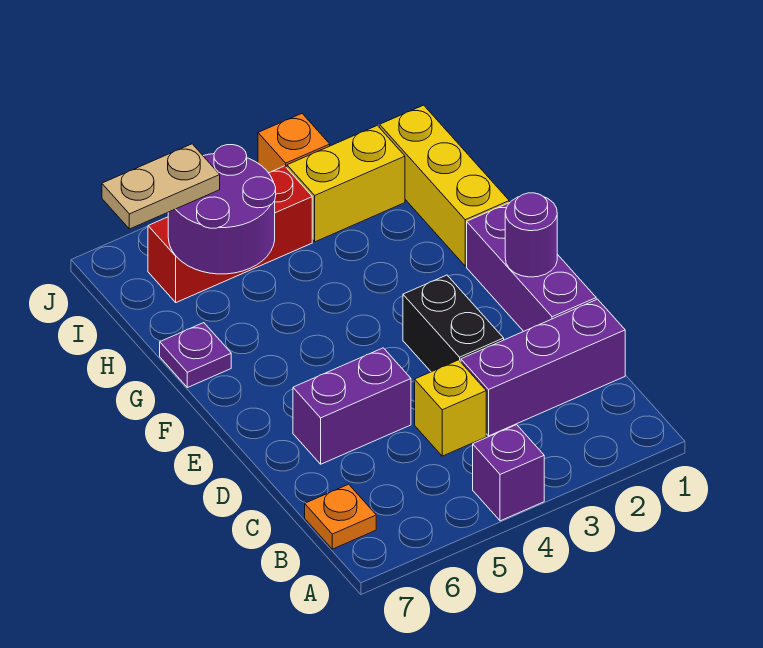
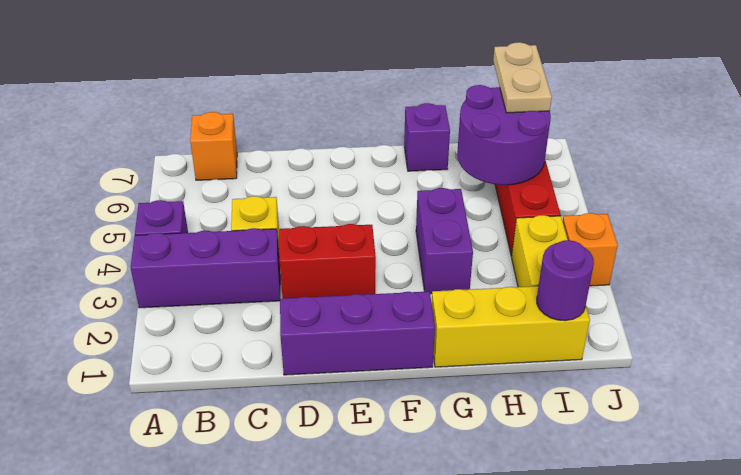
orange plate B7 level 1 -> orange brick B7 level 1
purple brick C1:C3 level 1 -> purple brick A3:C3 level 1
black brick D3:E3 level 1 -> red brick D3:E3 level 1
purple brick D5:D6 level 1 -> purple brick G3:G4 level 1
purple round brick E1 level 2 -> purple round brick I1 level 2
purple plate G7 level 1 -> purple brick G7 level 1

